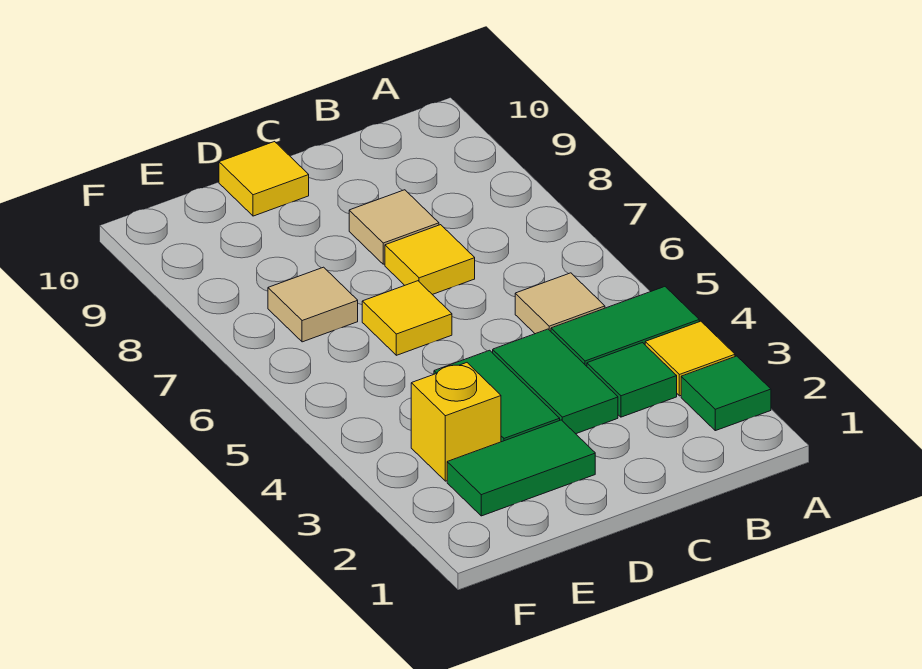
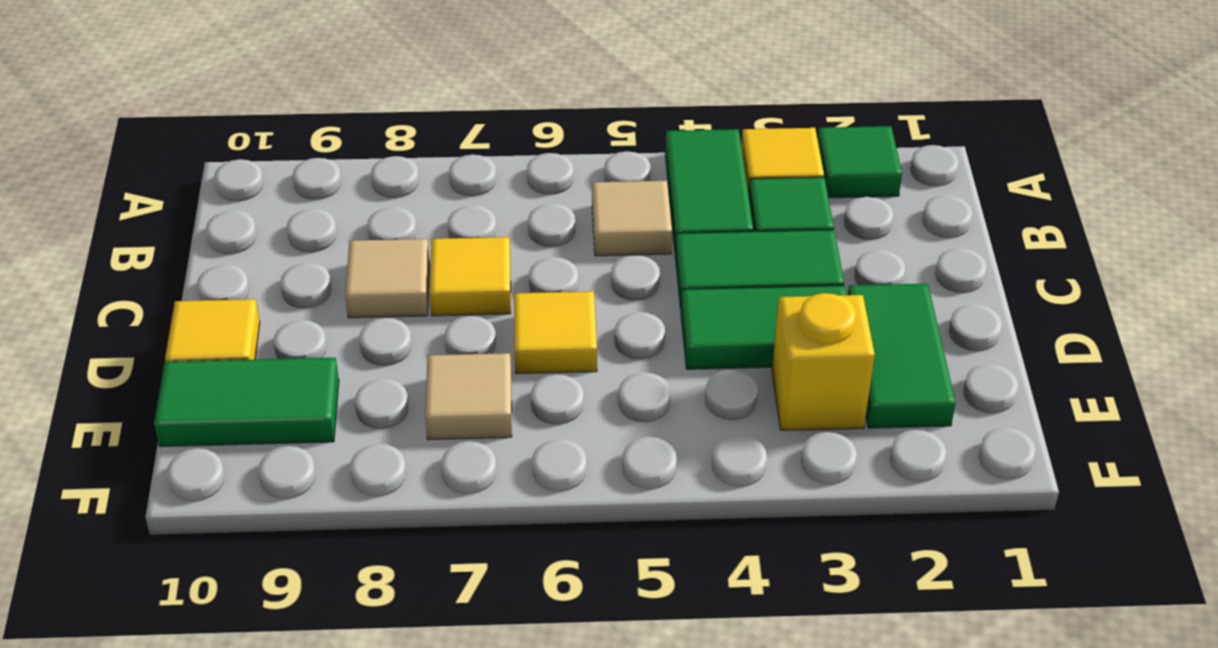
none -> green tile E9:E10 level 1

